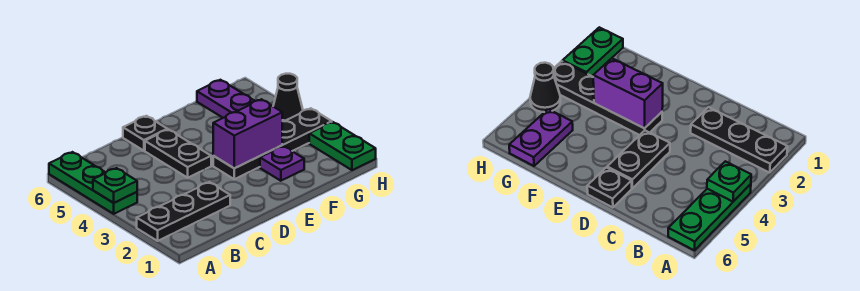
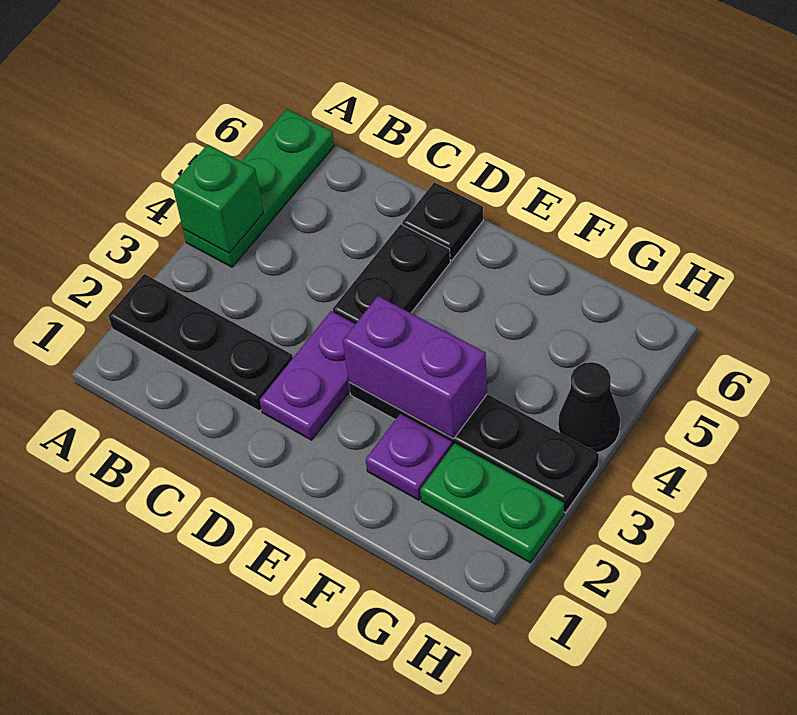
green plate A4 level 2 -> green brick A4 level 2
purple plate G5:G6 level 1 -> purple plate D2:D3 level 1
green plate H1:H2 level 1 -> green plate G2:H2 level 1

